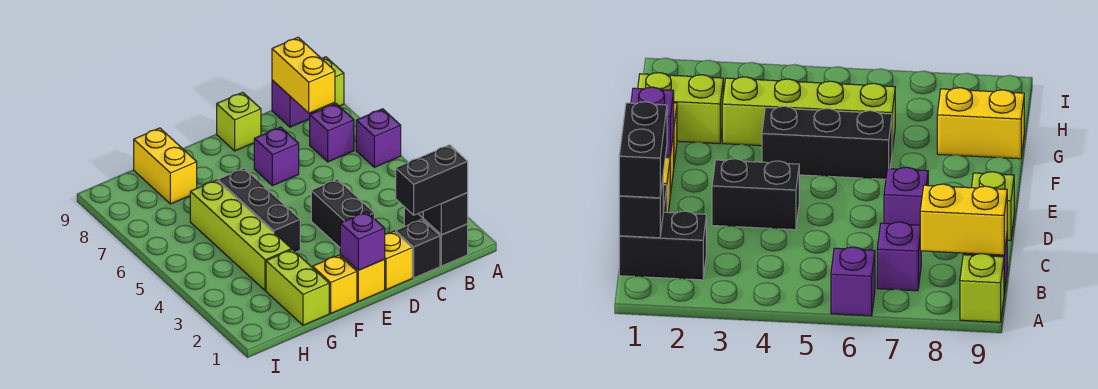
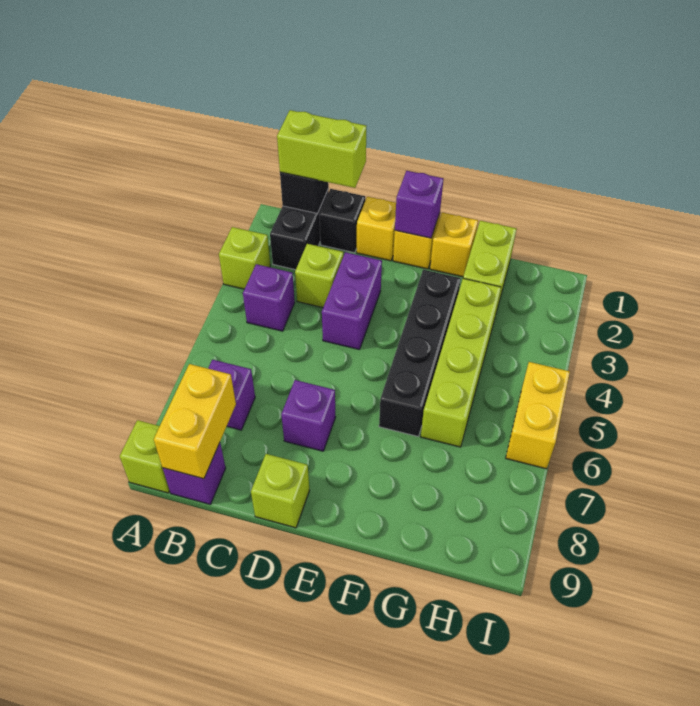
none -> lime brick A3 level 1
purple brick A6 level 1 -> purple brick B4 level 1
black brick B1:C1 level 3 -> lime brick B1:C1 level 3
none -> lime brick C3 level 1
black brick D3:D4 level 1 -> purple brick D3:D4 level 1
black brick F4:F6 level 1 -> black brick F3:F6 level 1
yellow brick G8:G9 level 1 -> yellow brick I5:I6 level 1

